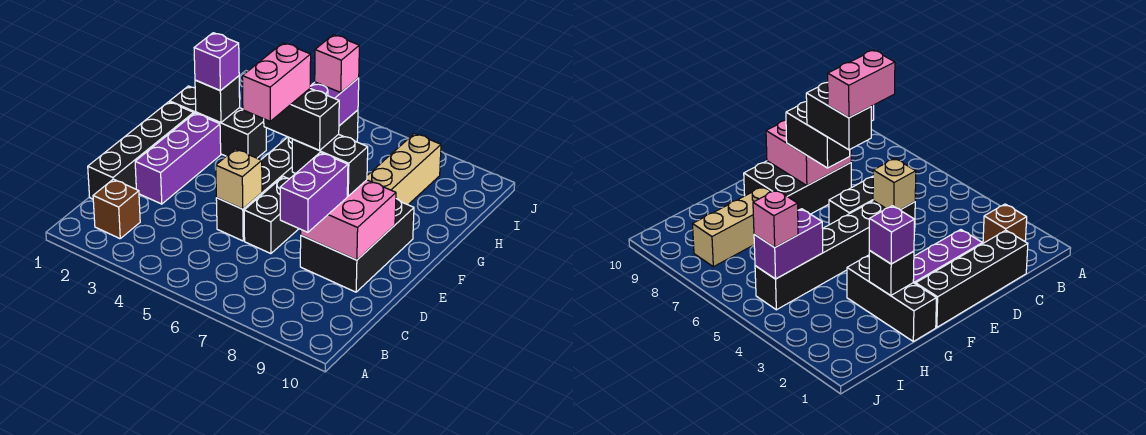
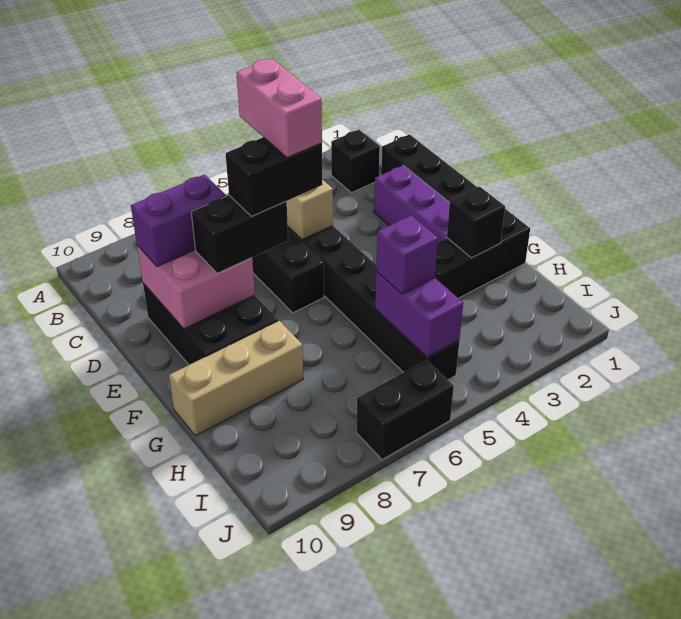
brown brick B2 level 1 -> black brick B2 level 1
purple brick C8:D8 level 3 -> purple brick D8:D9 level 3
purple brick G2 level 3 -> purple brick H5 level 3
tan brick G8:I8 level 1 -> tan brick G8:G10 level 1
pink brick I5 level 3 -> none
none -> black brick J6:J7 level 1

